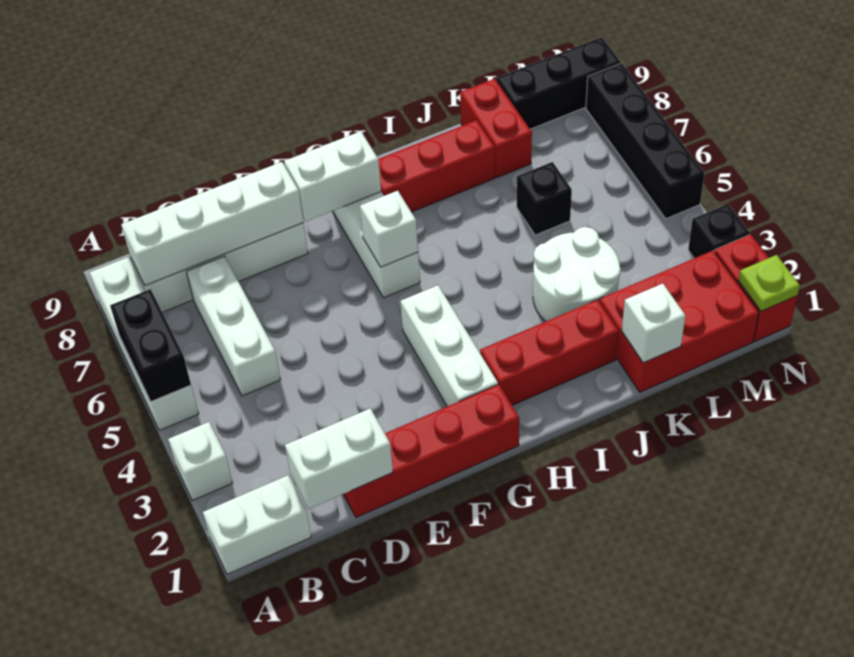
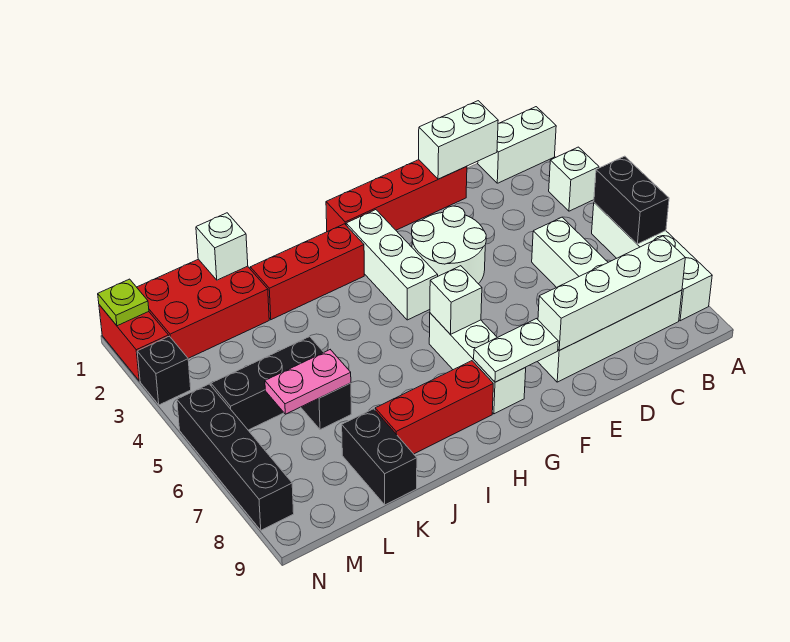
white brick F8:G8 level 2 -> white plate F8:G8 level 2
white round brick J3:K4 level 1 -> white round brick E3:F4 level 1
none -> pink plate K6:L6 level 2
red brick K8:K9 level 1 -> black brick K8:K9 level 1
black brick L9:N9 level 1 -> black brick K5:M5 level 1

